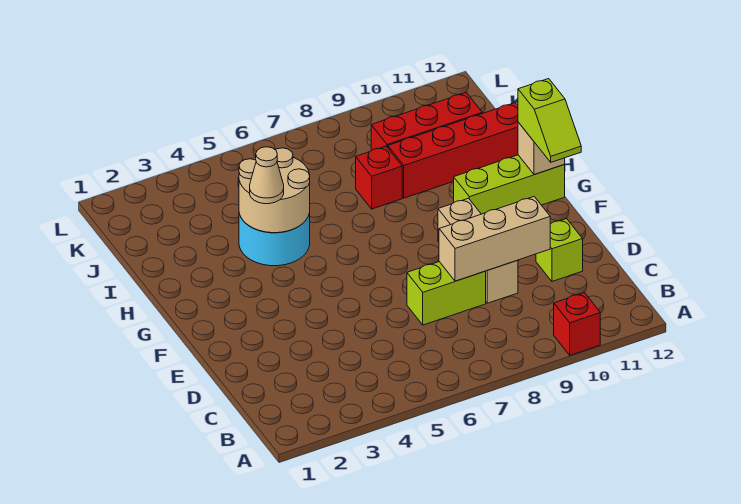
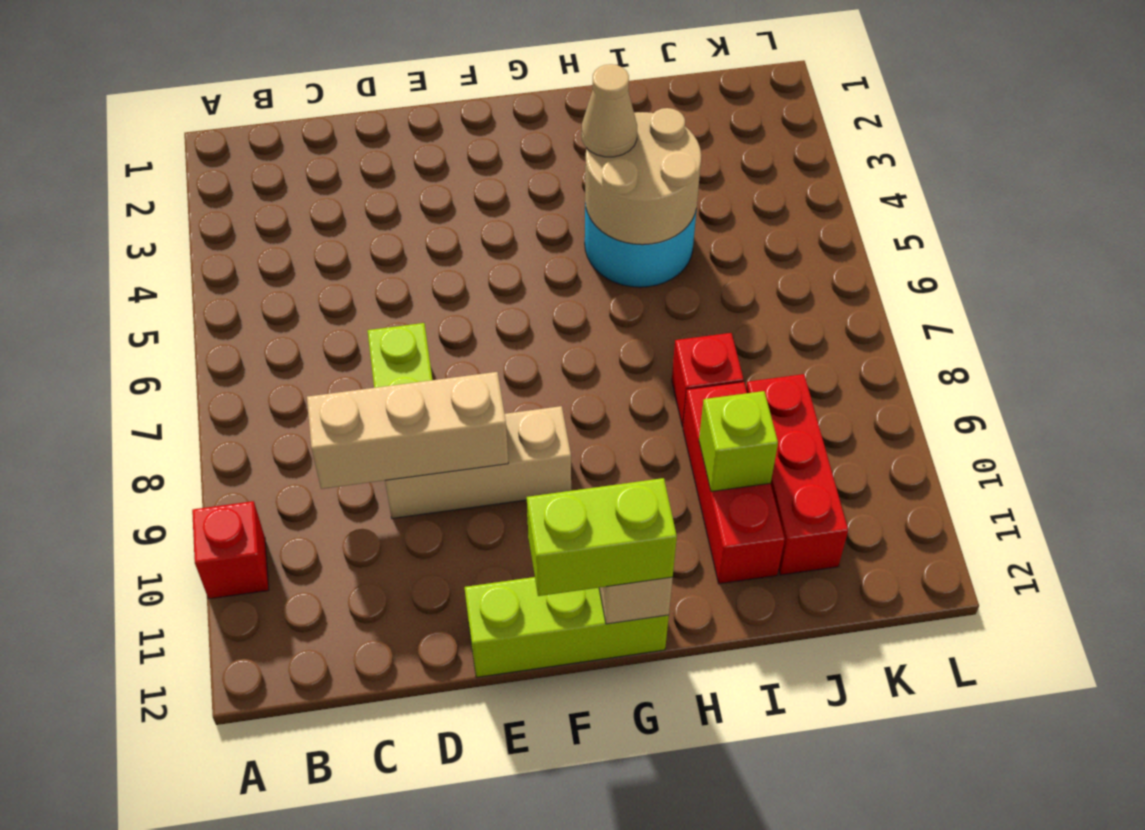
tan brick D8:D10 level 2 -> tan brick C9:E9 level 2
lime brick D11 level 1 -> lime brick I10 level 2
lime slope F12:G12 level 3 top G -> lime brick F12:G12 level 3
lime brick G10:G12 level 1 -> lime brick E12:G12 level 1
red brick I9:I12 level 1 -> red brick I9:I11 level 1

